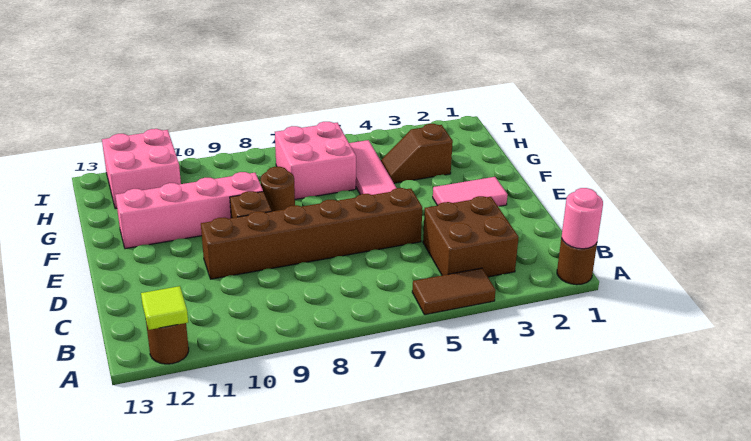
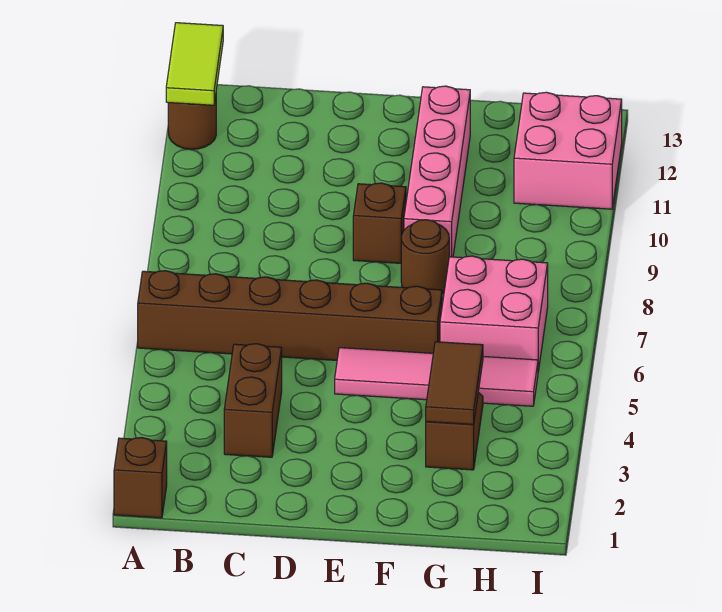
brown round brick A1 level 1 -> brown brick A1 level 1
pink round brick A1 level 2 -> none
brown tile A4:A5 level 1 -> brown tile G3:G4 level 2
lime tile A12 level 2 -> lime tile A12:A13 level 2
brown brick B3:C4 level 1 -> brown brick C3:C4 level 1
brown brick D5:D10 level 1 -> brown brick A6:F6 level 1
pink tile E2:E3 level 1 -> none

